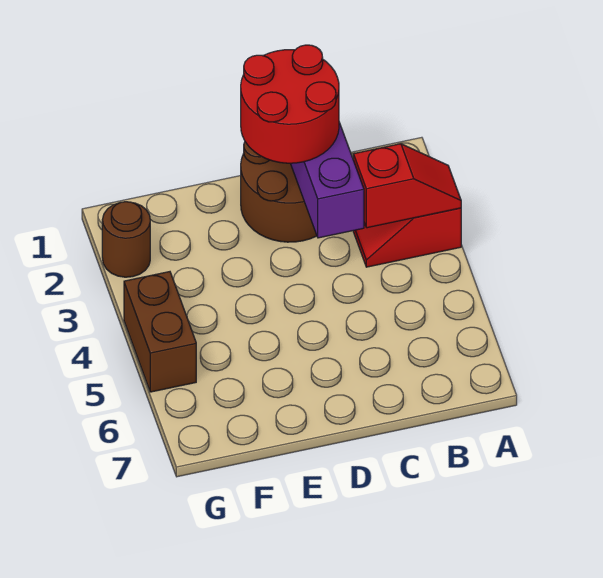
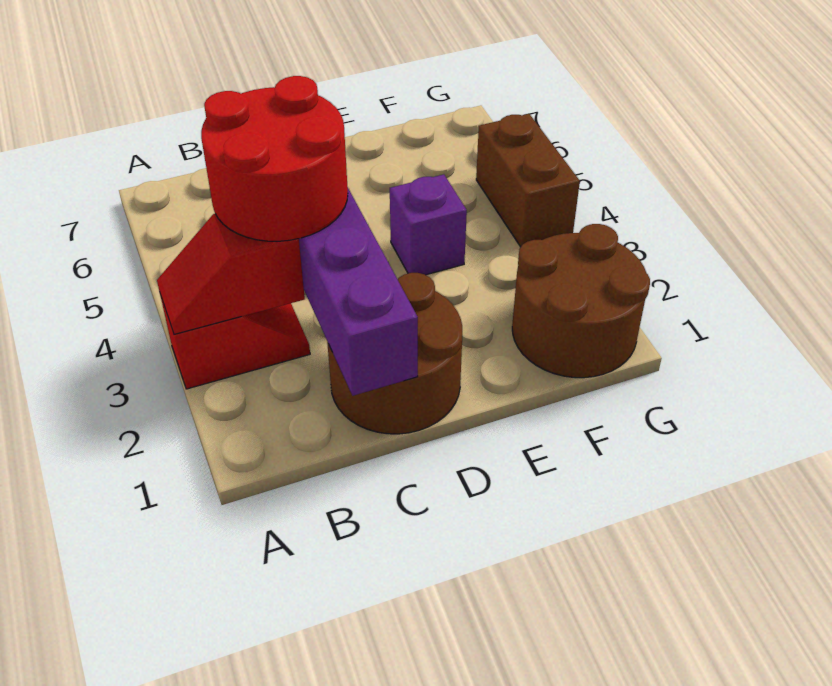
red round brick C1:D2 level 3 -> red round brick B3:C4 level 3
none -> purple brick E4 level 1
brown round brick G2 level 1 -> brown round brick F1:G2 level 1

